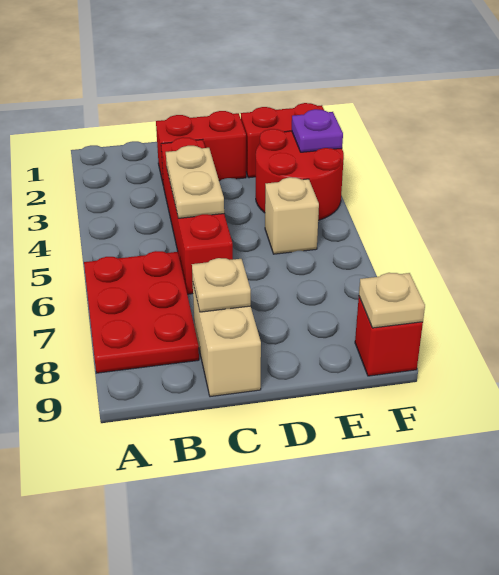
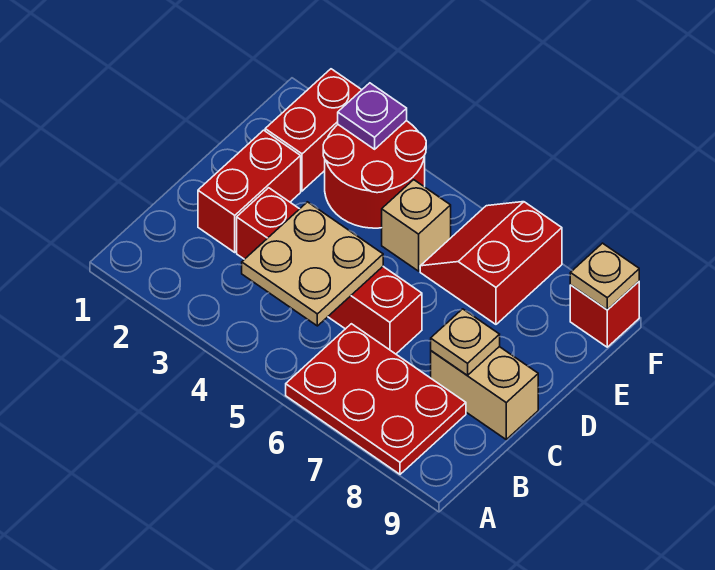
tan plate C4:C5 level 2 -> tan plate B4:C5 level 2
none -> red slope E6:F7 level 1 top 7

